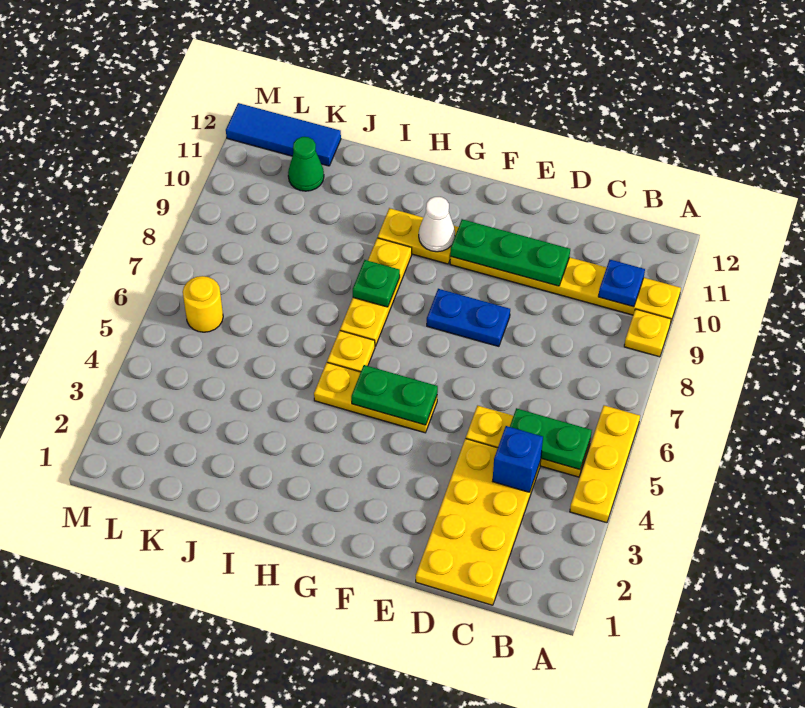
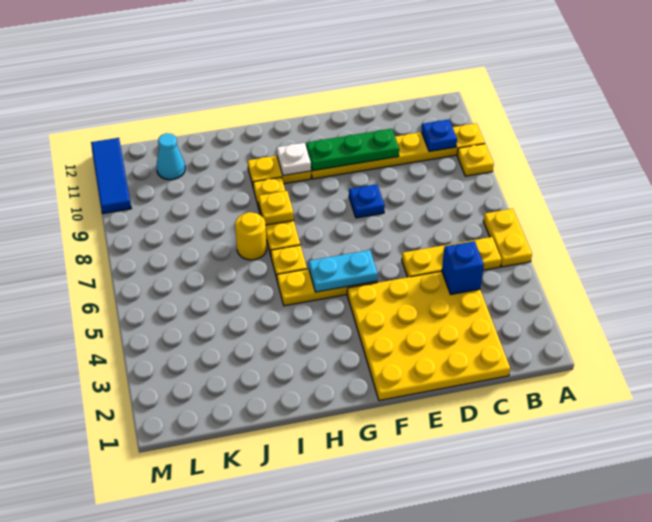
yellow plate A4:A6 level 1 -> yellow plate A5:A6 level 1
green plate B5:C5 level 2 -> none
yellow plate C1:D4 level 1 -> yellow plate C1:F4 level 1
blue plate E8:F8 level 1 -> blue plate E8 level 1
green plate F5:G5 level 2 -> cyan plate F5:G5 level 2
white cone G10 level 2 -> white plate G10 level 2
green plate H8 level 2 -> yellow plate H8 level 2
green cone K11 level 1 -> cyan cone K11 level 1
blue tile K12:M12 level 1 -> blue tile M10:M12 level 1
yellow round brick L6 level 1 -> yellow round brick I7 level 1

